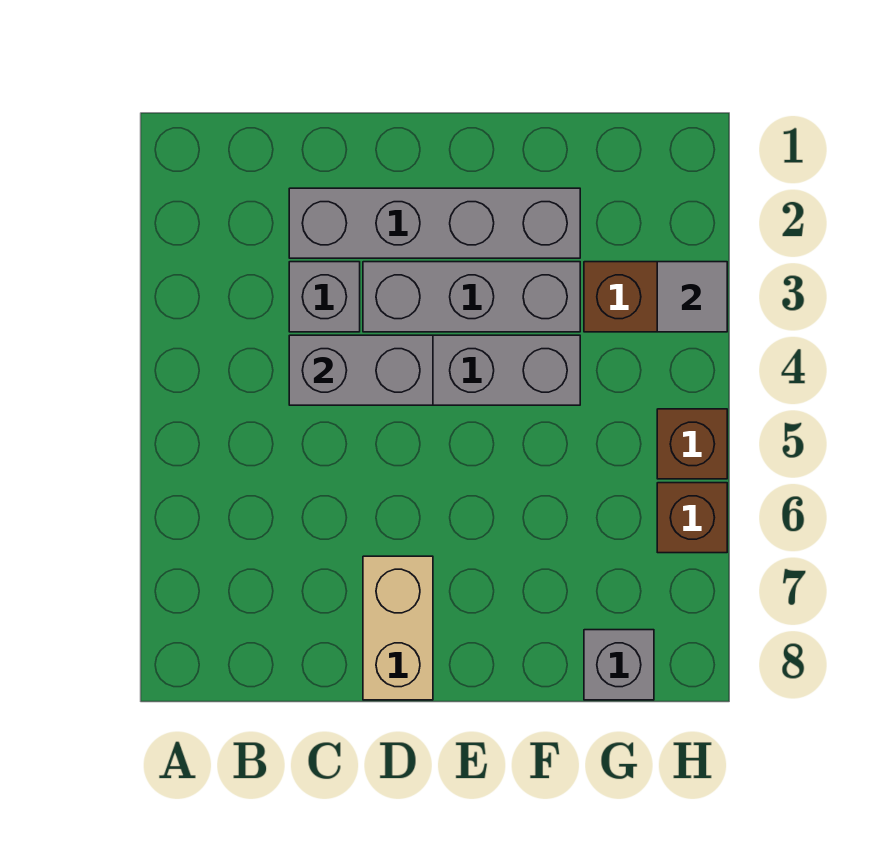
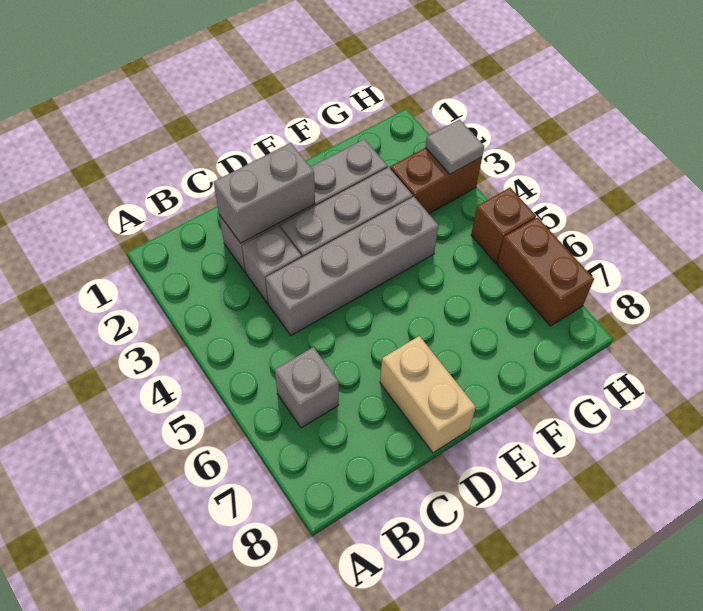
grey brick C4:D4 level 2 -> grey brick C2:D2 level 2
grey brick G8 level 1 -> grey brick B6 level 1
brown brick H6 level 1 -> brown brick H6:H7 level 1

